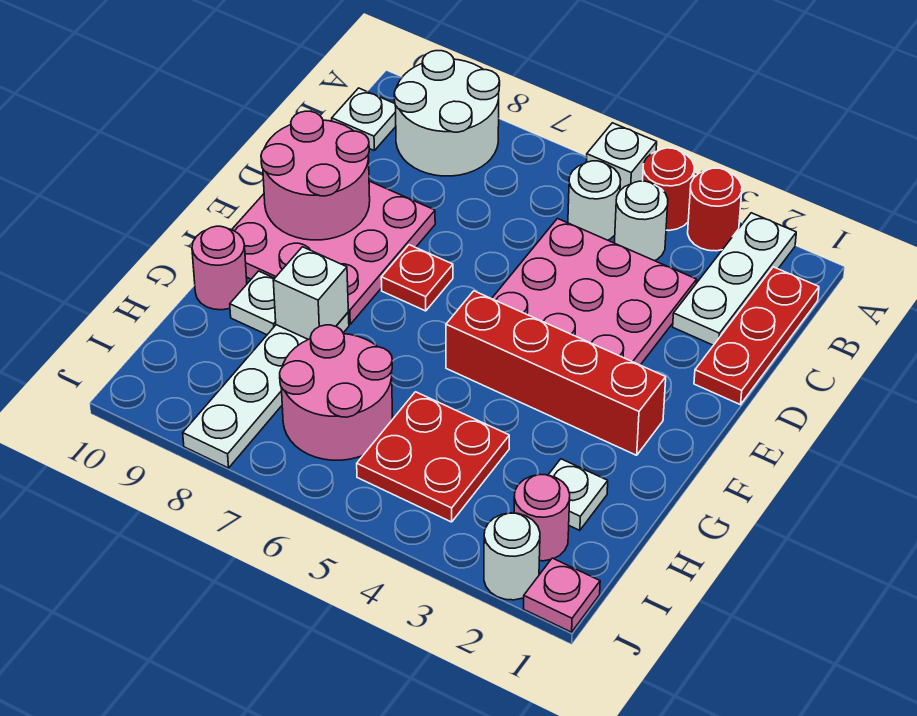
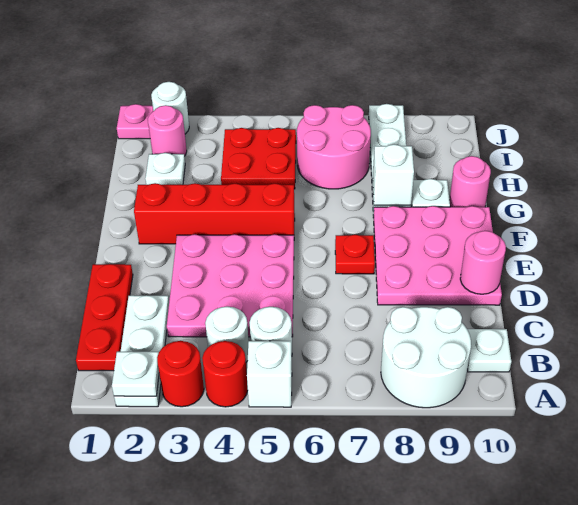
none -> white plate A2 level 2
pink round brick D9:E10 level 2 -> pink round brick D10 level 2

